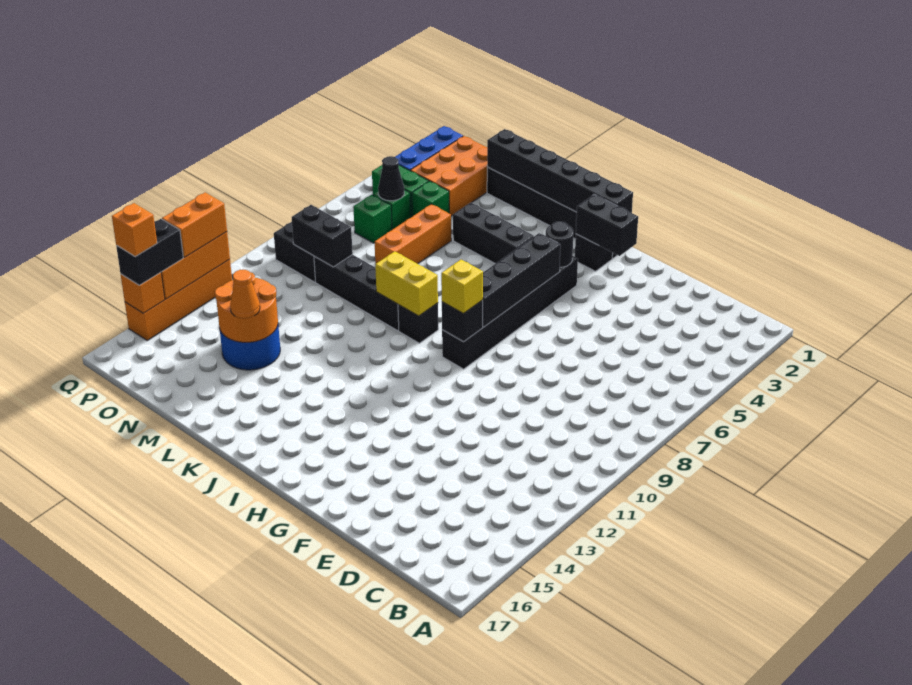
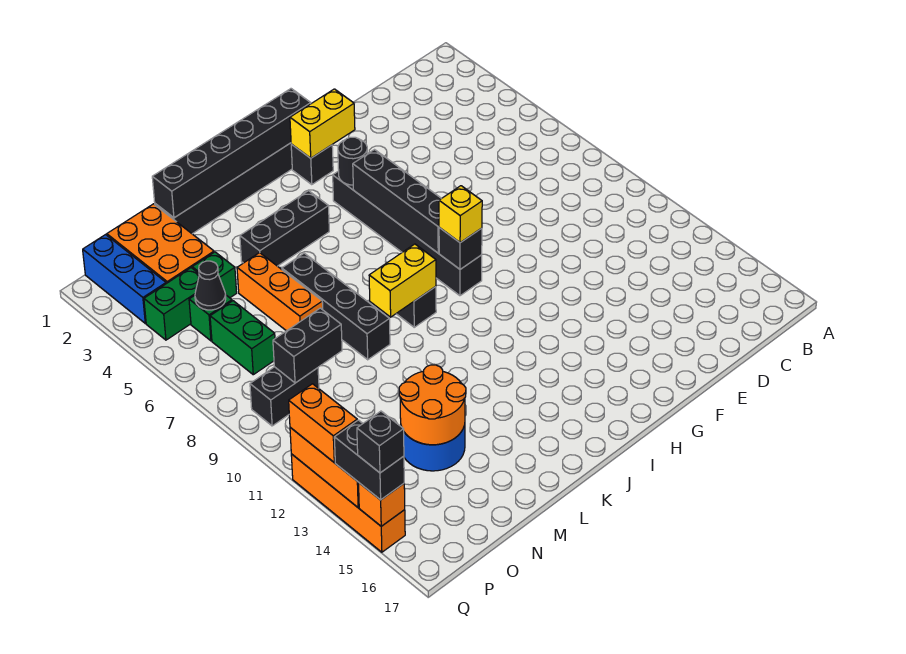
black brick G2:H2 level 2 -> yellow brick G2:H2 level 2
black brick K9:N9 level 1 -> black brick L6:L9 level 1
orange cone M14 level 3 -> none
green brick O6 level 1 -> green brick O6:O7 level 1
orange brick Q15 level 4 -> black brick Q15 level 4

